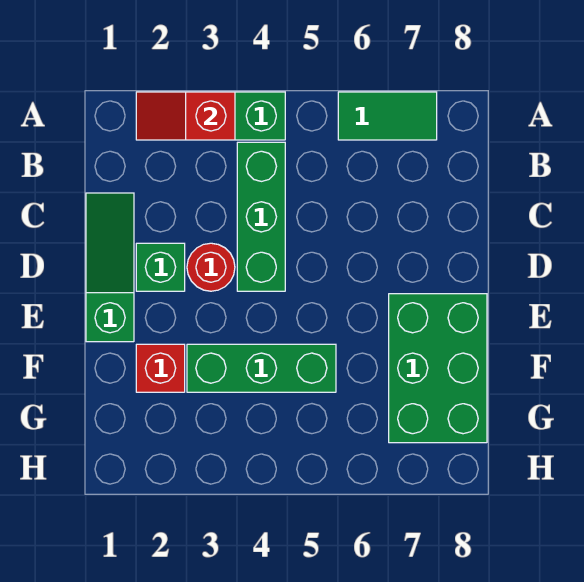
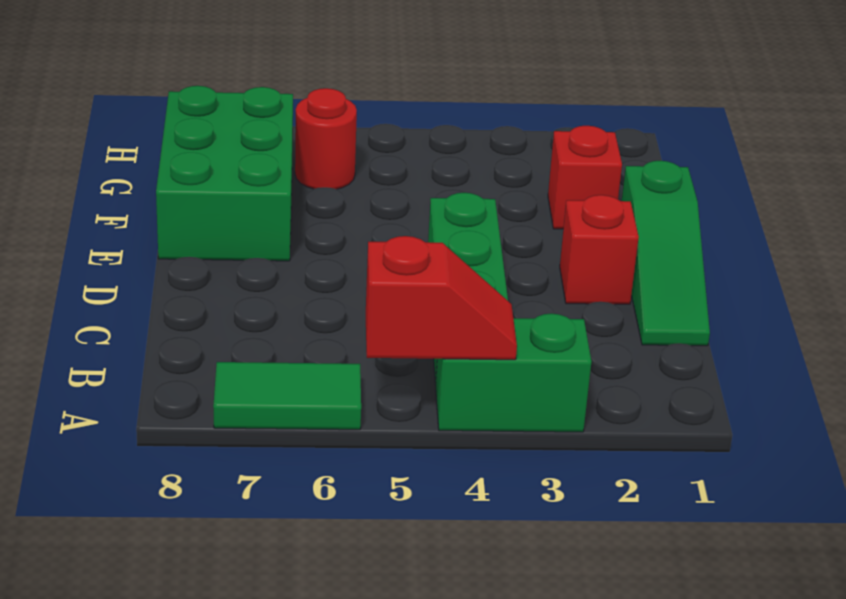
red slope A2:A3 level 2 top 3 -> red slope A4:A5 level 2 top 5
green brick D2 level 1 -> red brick D2 level 1
red round brick D3 level 1 -> red round brick G6 level 1
green brick F3:F5 level 1 -> none

